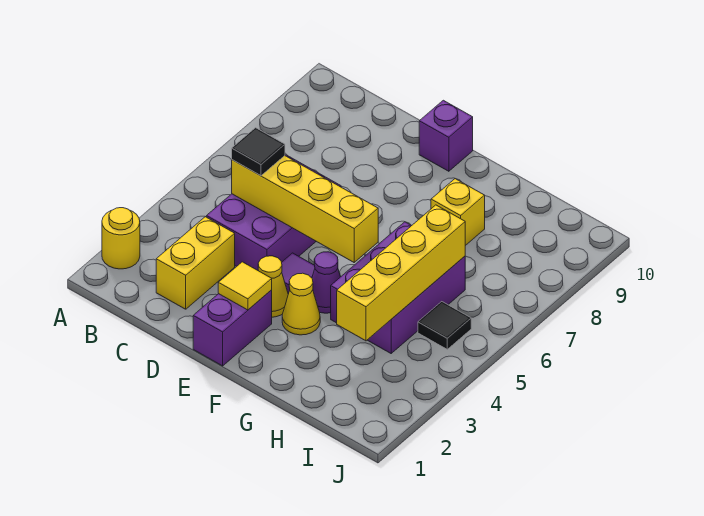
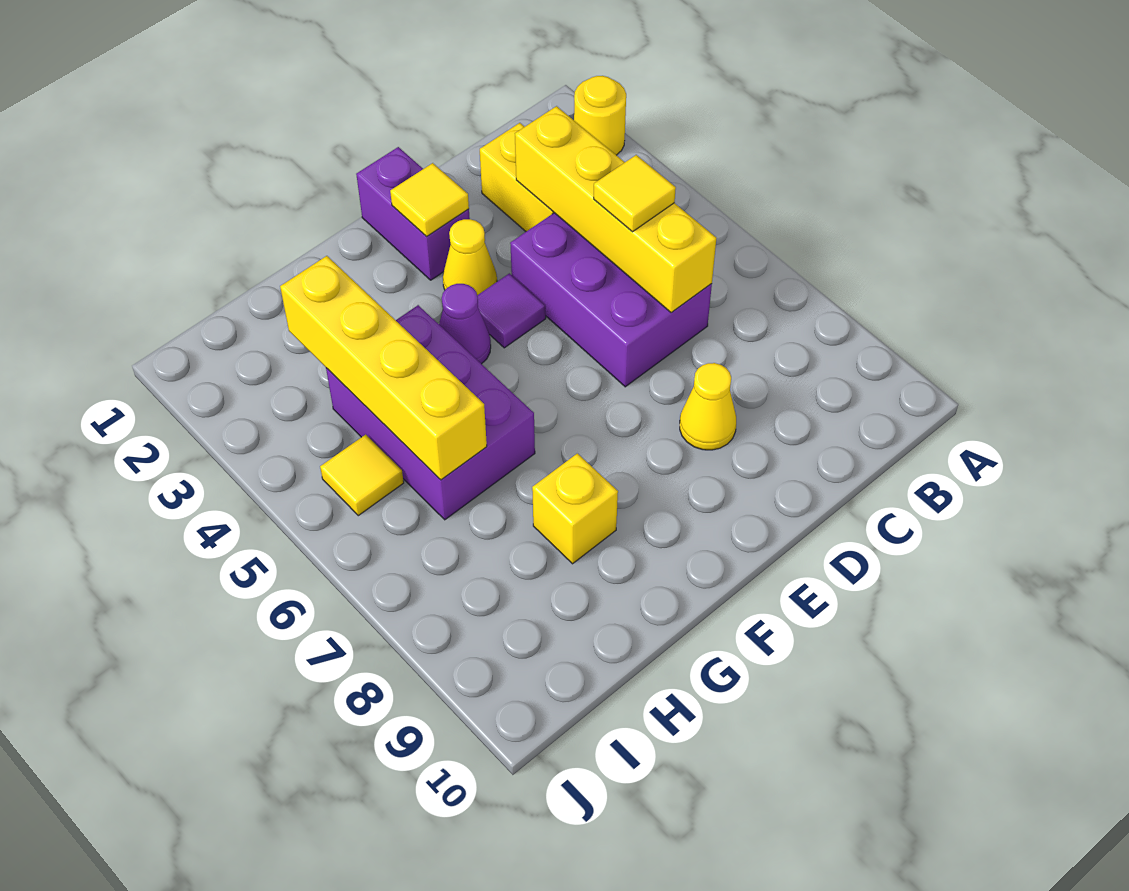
yellow brick C5:F5 level 2 -> yellow brick C3:C6 level 2
black tile C5 level 3 -> yellow tile C5 level 3
purple brick E10 level 1 -> none
yellow cone F3 level 1 -> yellow cone D8 level 1
black tile I5 level 1 -> yellow tile I5 level 1

